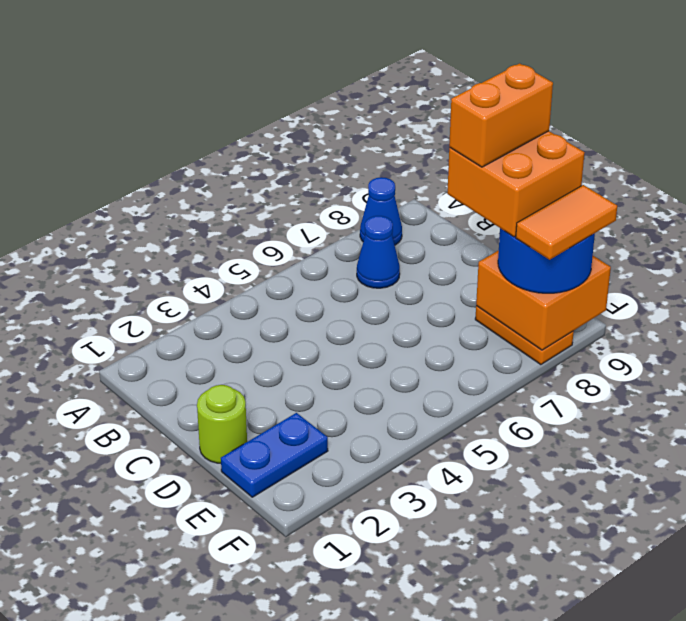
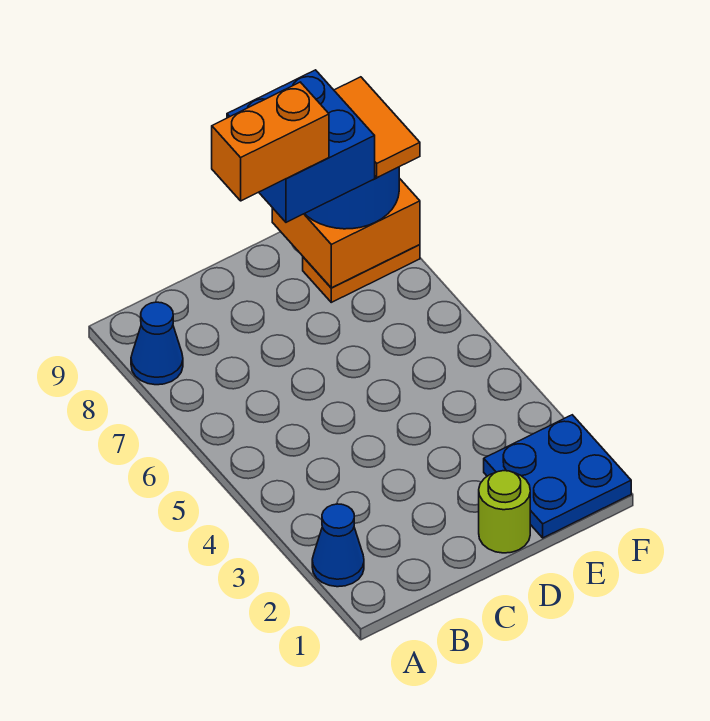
blue cone B7 level 1 -> blue cone A2 level 1
orange brick D8:E9 level 4 -> blue brick D8:E9 level 4
orange brick D8:D9 level 5 -> orange brick C8:D8 level 5
blue plate E1:E2 level 1 -> blue plate E1:F2 level 1

